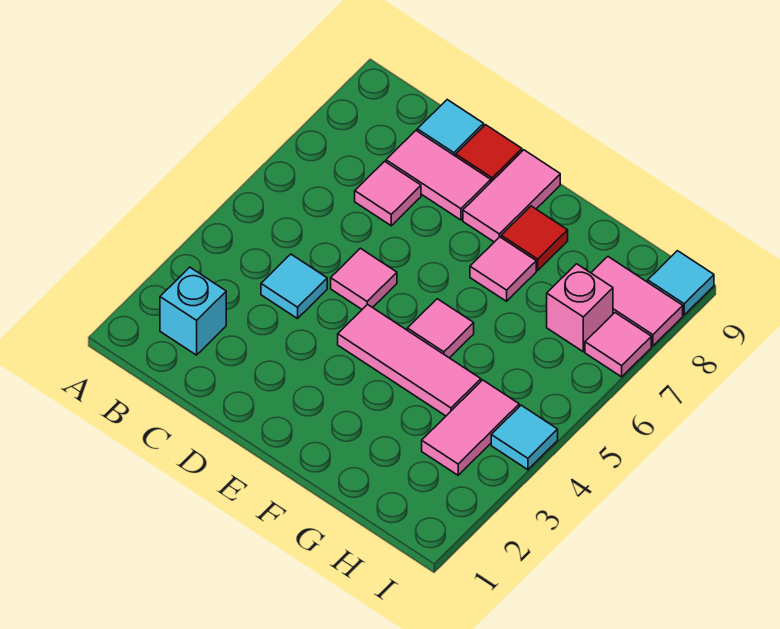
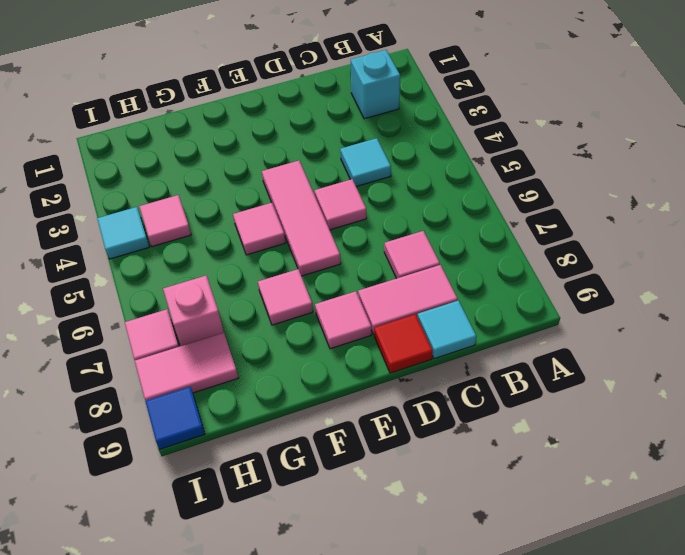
pink tile E4:G4 level 1 -> pink tile E4:E6 level 1
pink tile E8:E9 level 1 -> pink tile E8 level 1
red tile F8 level 1 -> none
pink tile H3:H4 level 1 -> pink tile H4 level 1
cyan tile I9 level 1 -> blue tile I9 level 1

